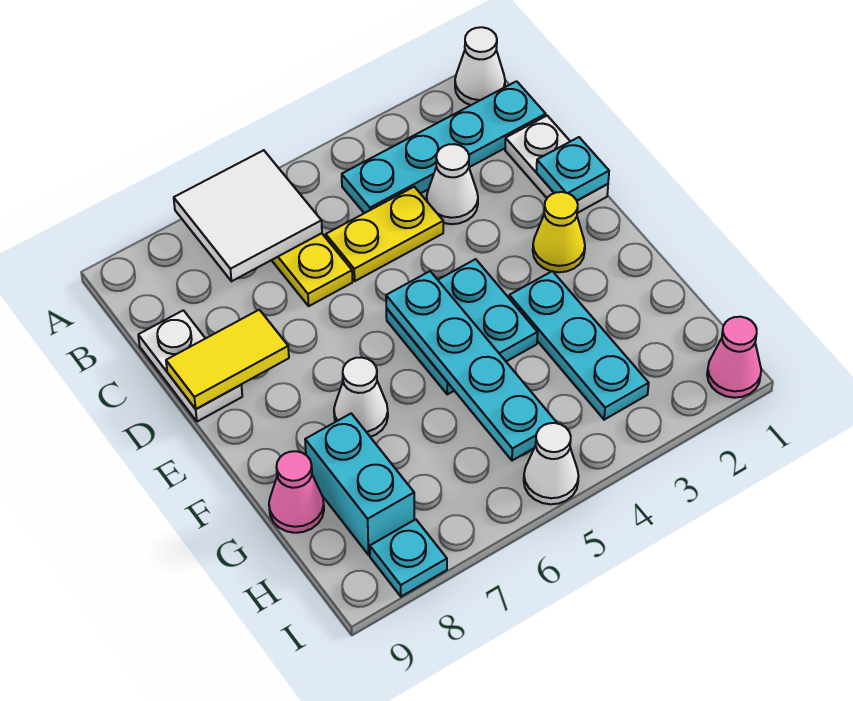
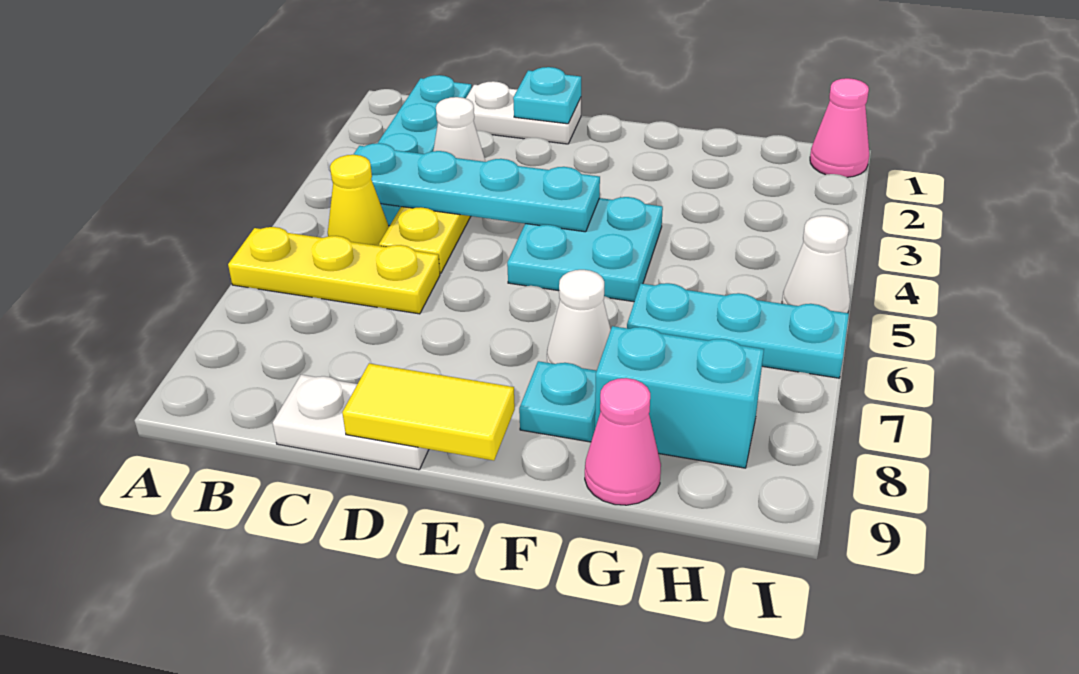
white cone A1 level 1 -> none
white tile A6:B7 level 2 -> none
yellow tile D8:D9 level 2 -> yellow tile D9:E9 level 2
yellow cone E2 level 1 -> yellow cone B5 level 1
cyan plate E5:H5 level 2 -> cyan plate B4:E4 level 2
cyan plate F3:H3 level 1 -> cyan plate G6:I6 level 1
cyan plate I8 level 1 -> cyan plate F8 level 1

